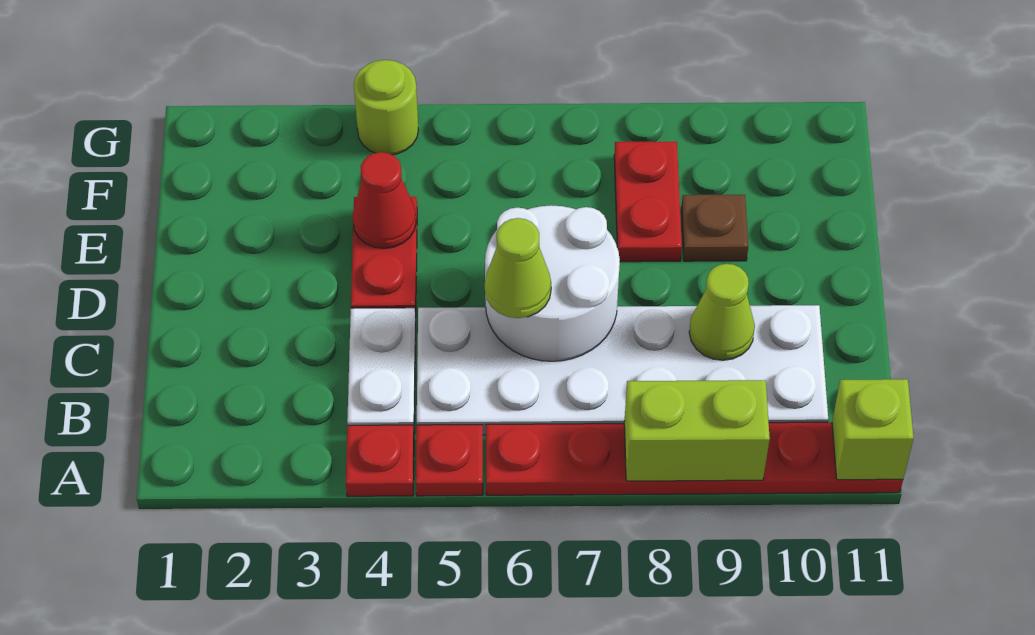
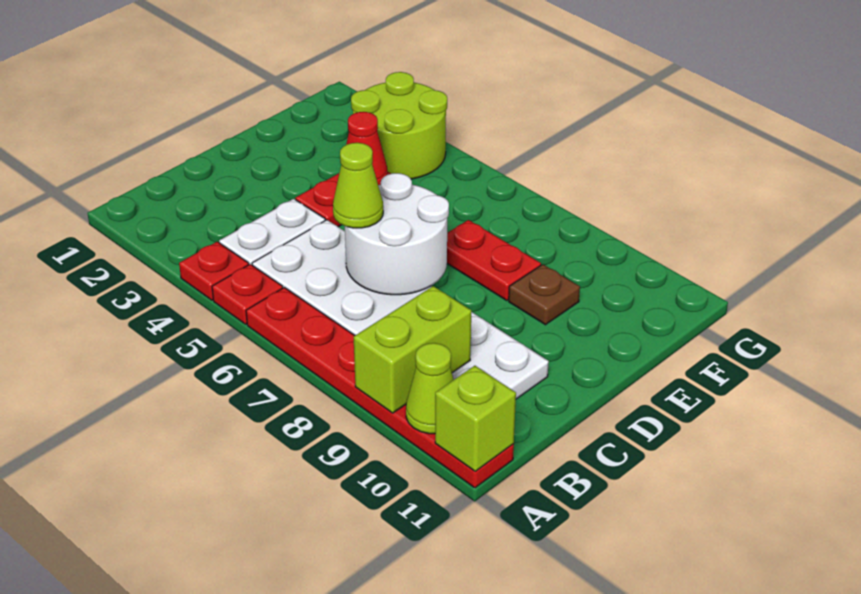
lime brick A8:A9 level 2 -> lime brick A9:B9 level 2
lime cone C9 level 2 -> lime cone A10 level 2
red plate E8:F8 level 1 -> red plate E7:E8 level 1
lime round brick G4 level 1 -> lime round brick F3:G4 level 1

